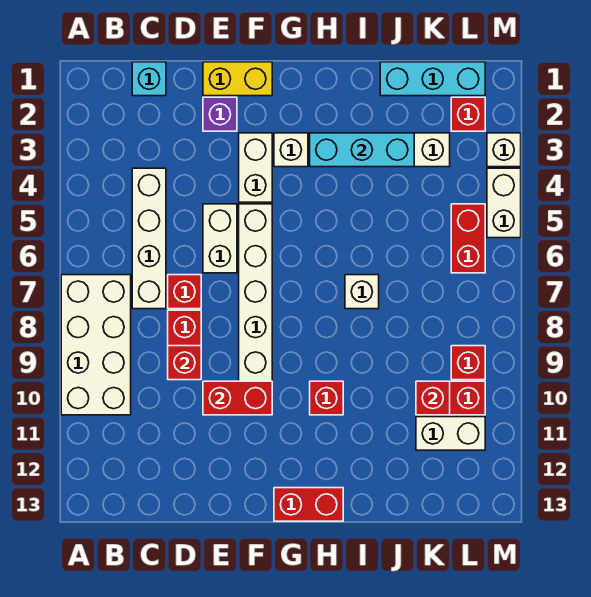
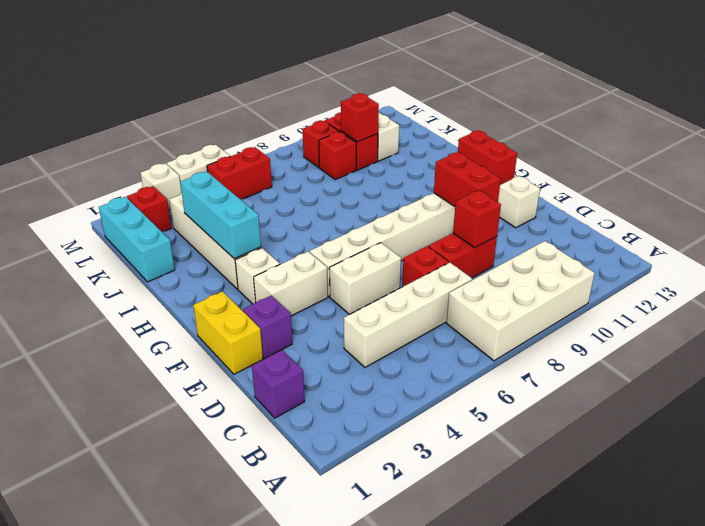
cyan brick C1 level 1 -> purple brick C1 level 1
red brick H10 level 1 -> red brick K9 level 1
white brick I7 level 1 -> white brick E12 level 1

